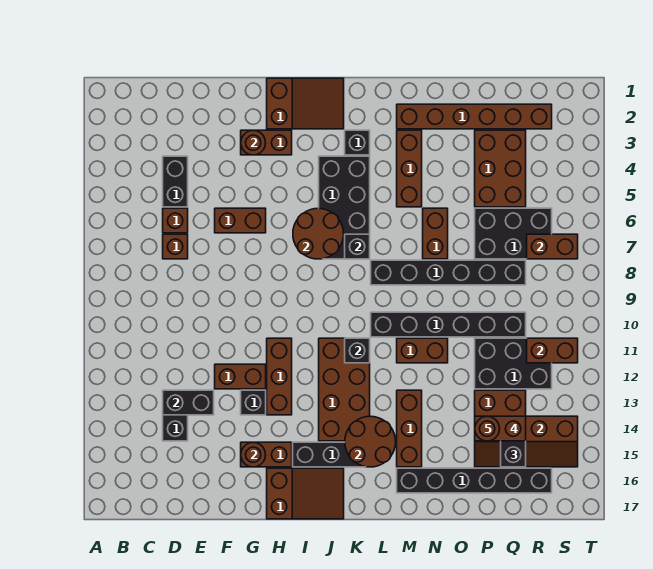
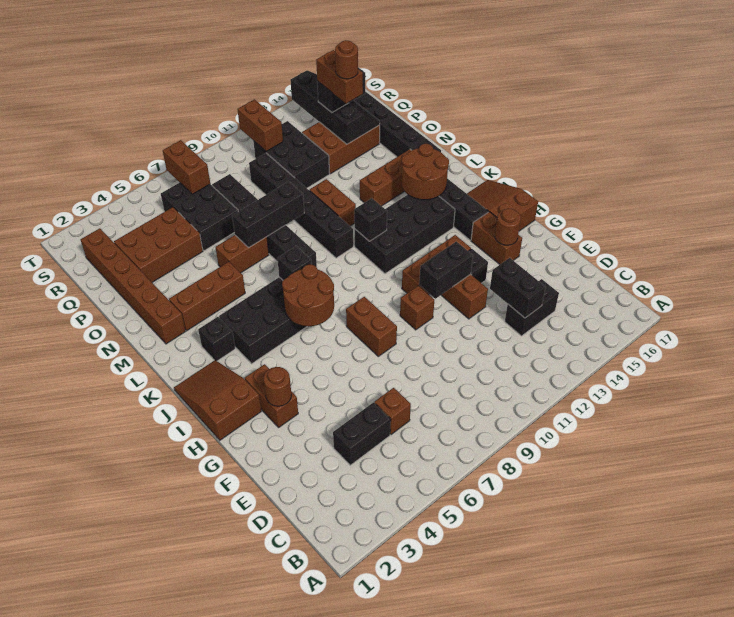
brown brick D7 level 1 -> brown brick G10 level 1
brown brick F6:G6 level 1 -> brown brick G8:H8 level 1
none -> black brick G11:G12 level 2
brown brick J11:K14 level 1 -> black brick J11:K14 level 1
none -> black brick N7:N9 level 2
brown slope P14:S15 level 2 top 14 -> black slope P14:S15 level 2 top 14

